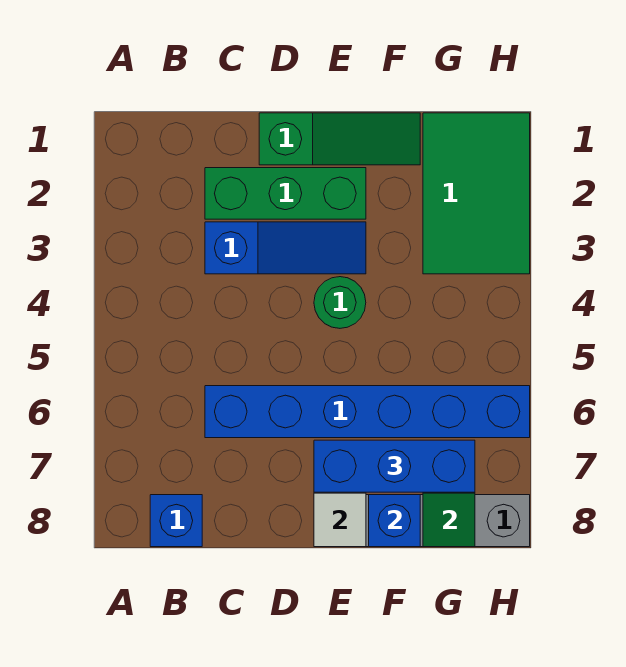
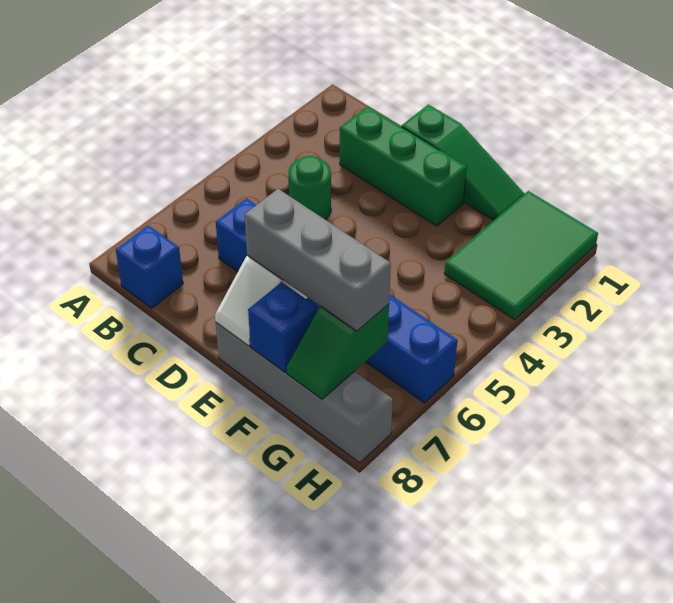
blue slope C3:E3 level 1 top C -> none
green round brick E4 level 1 -> green round brick C4 level 1
blue brick E7:G7 level 3 -> grey brick E7:G7 level 3

